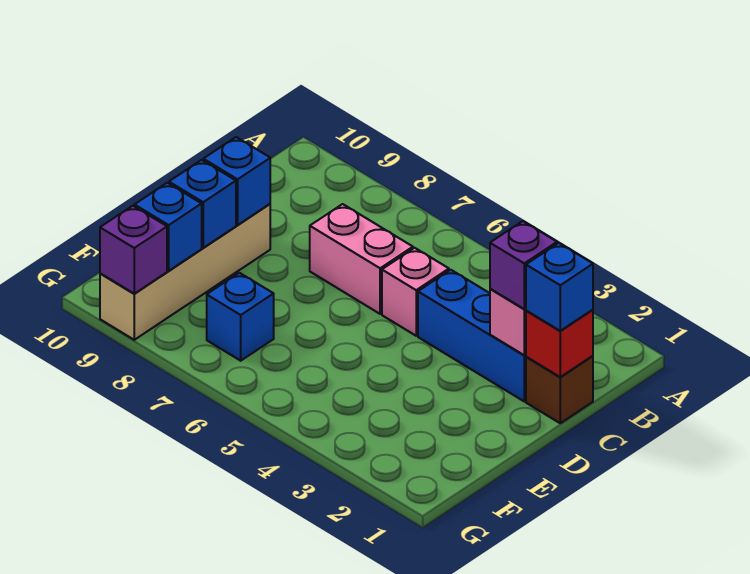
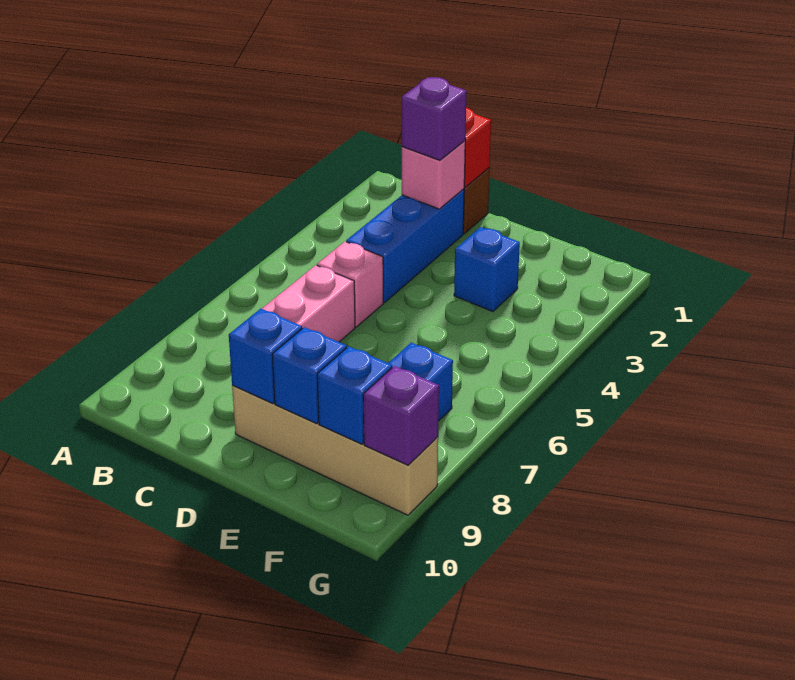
blue brick C1 level 3 -> blue brick E3 level 1

